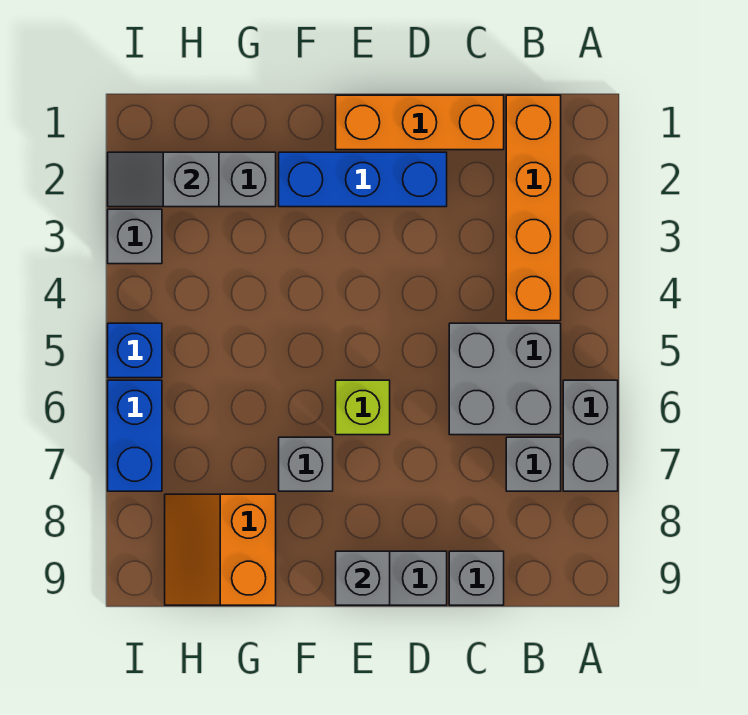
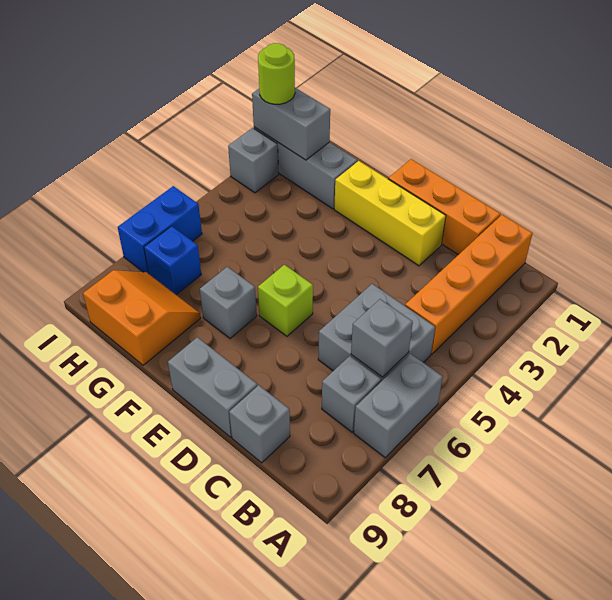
blue brick D2:F2 level 1 -> yellow brick D2:F2 level 1
grey brick E9 level 2 -> grey brick B6 level 2
orange slope G8:H9 level 1 top G -> orange slope G8:H9 level 1 top 9
grey slope H2:I2 level 2 top H -> grey brick H2:I2 level 2
none -> lime round brick I2 level 3
blue brick I5 level 1 -> blue brick H7 level 1

